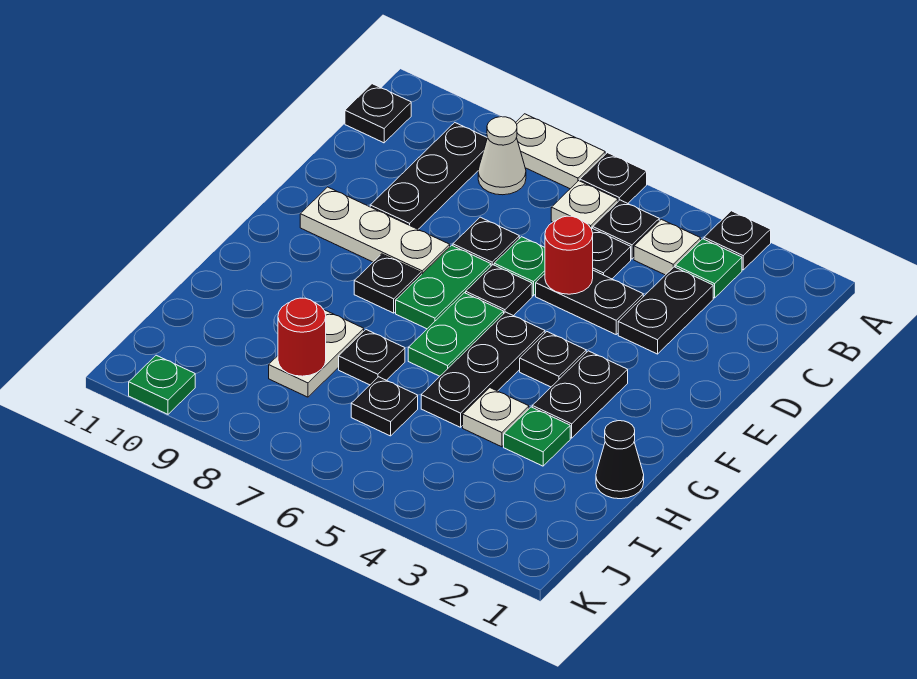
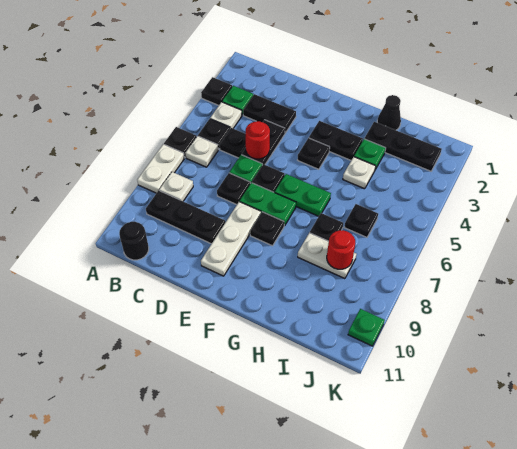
white cone B8 level 1 -> white plate B8 level 1
black plate B11 level 1 -> black round brick B11 level 1
black plate F5:H5 level 1 -> black plate H2:J2 level 1

